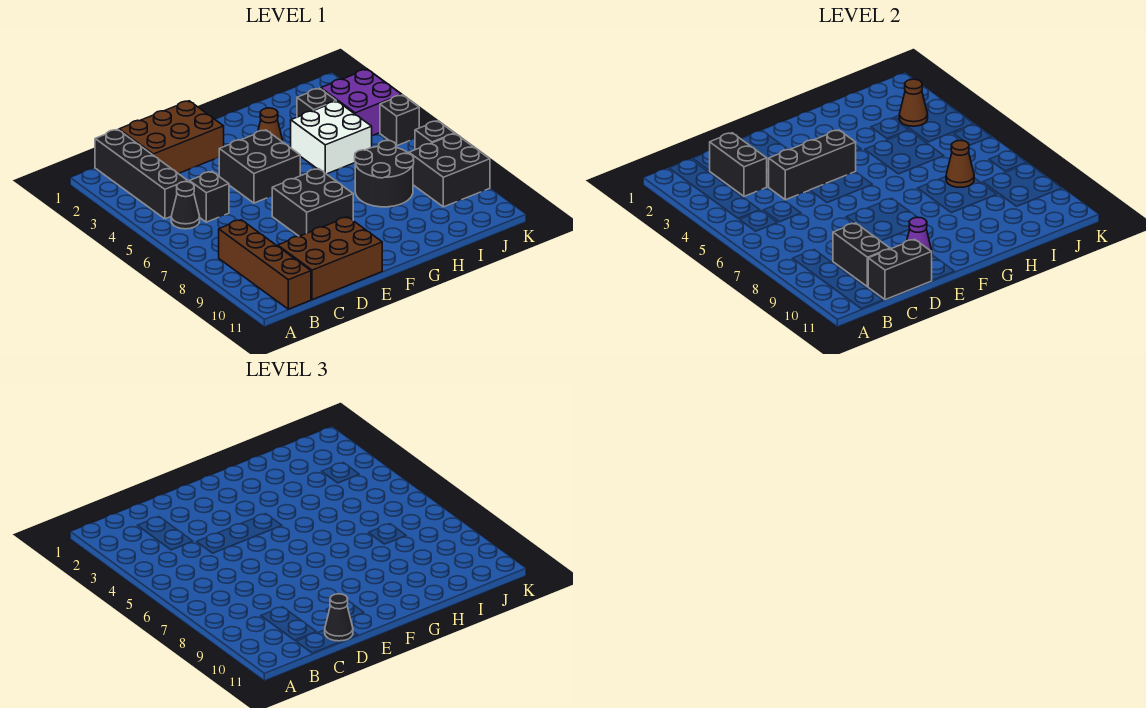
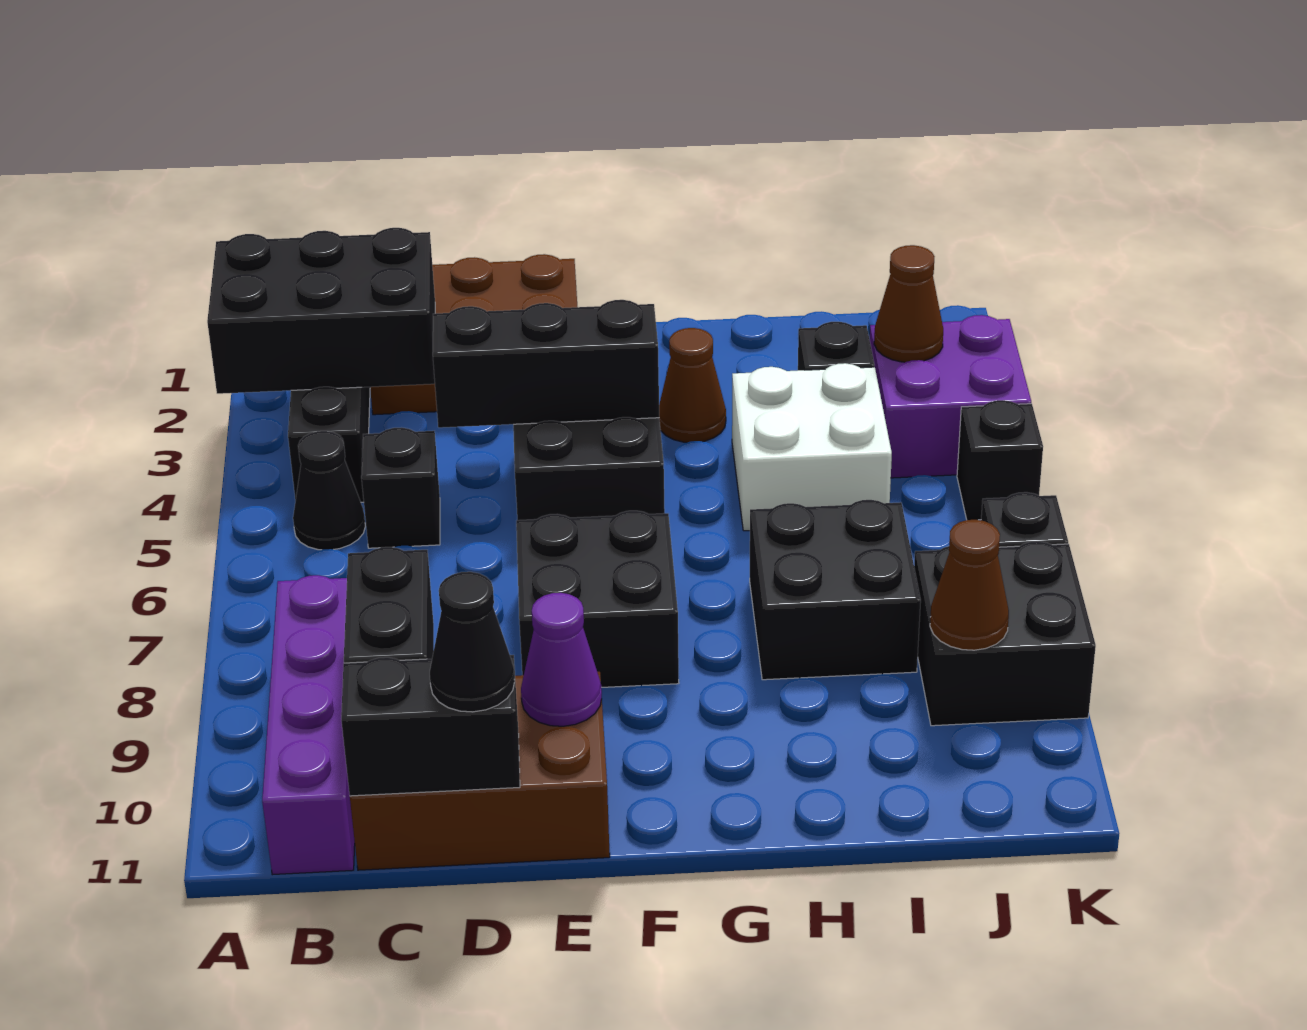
brown brick B8:B11 level 1 -> purple brick B8:B11 level 1
black brick C2:C3 level 2 -> black brick A2:C3 level 2
black round brick H7:I8 level 1 -> black brick H7:I8 level 1
brown cone I7 level 2 -> brown cone J9 level 2

